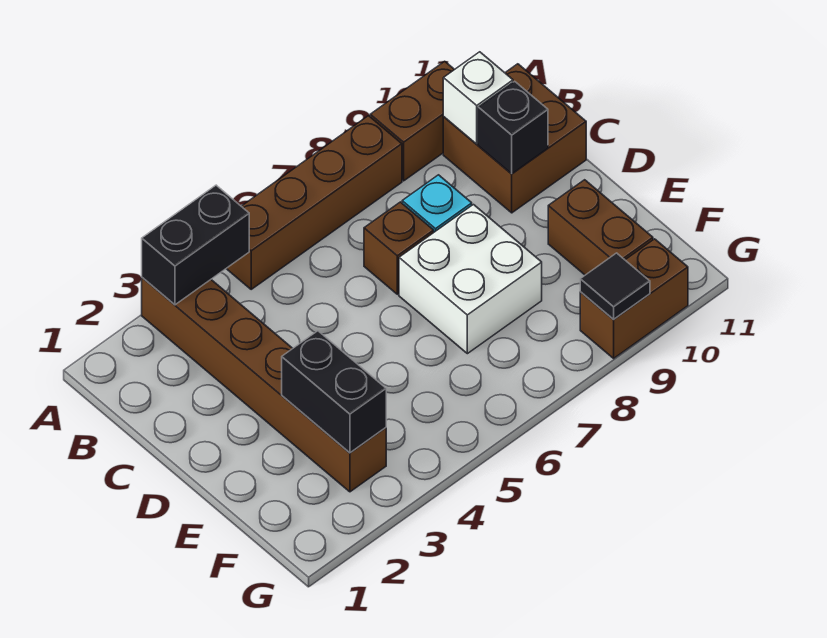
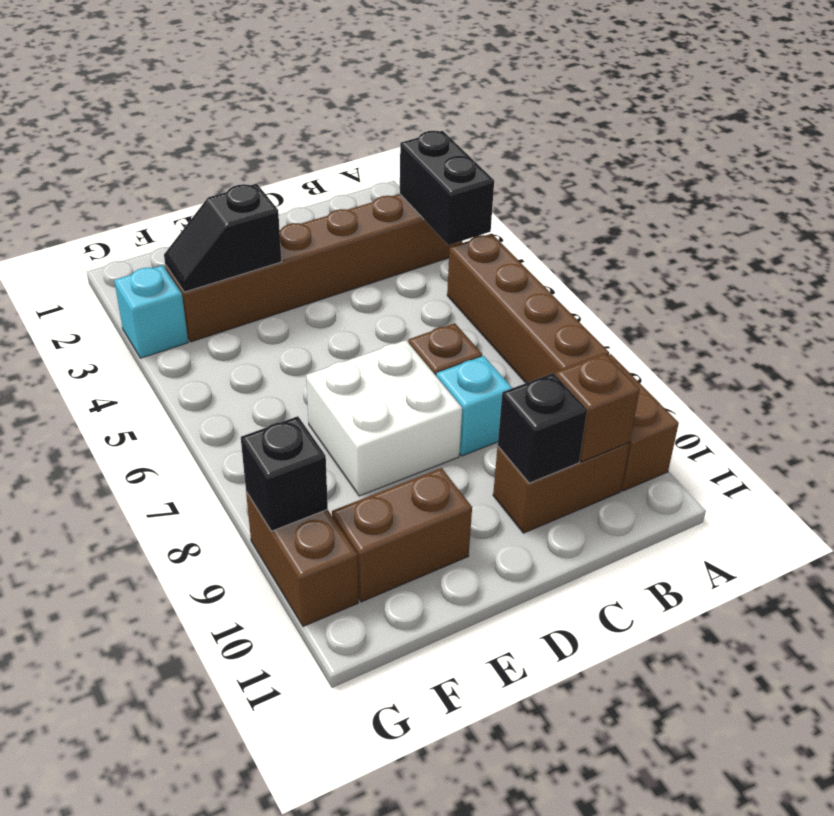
brown brick B10:C11 level 1 -> brown brick B10:C10 level 1
white brick B10 level 2 -> brown brick B10 level 2
black brick E3:F3 level 2 -> black slope E3:F3 level 2 top E
none -> cyan brick G3 level 1
black tile G9 level 2 -> black brick G9 level 2

